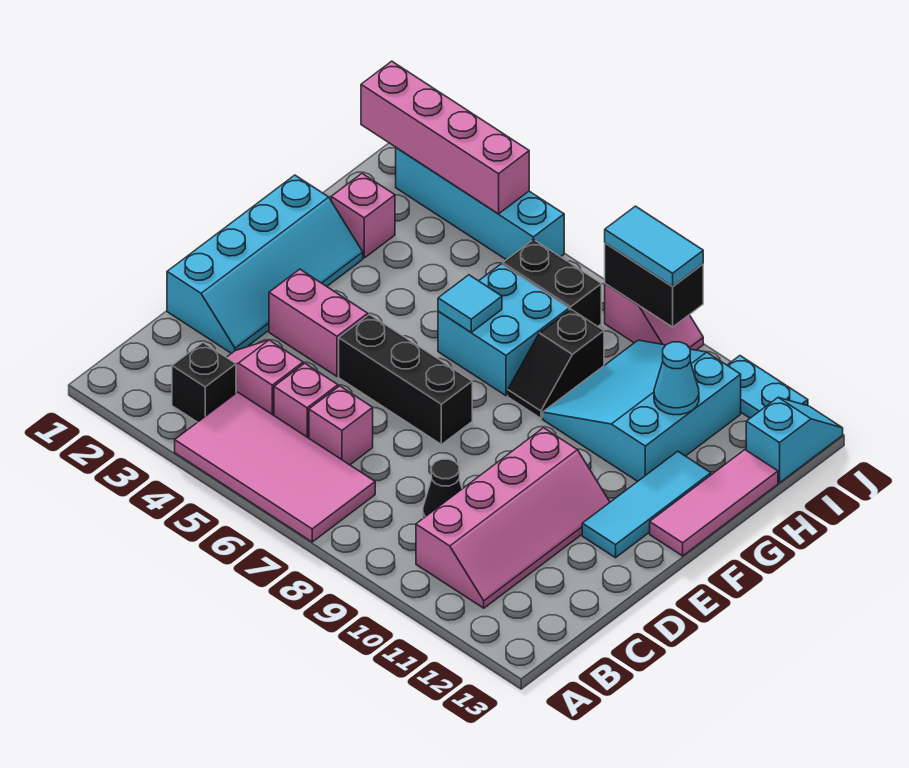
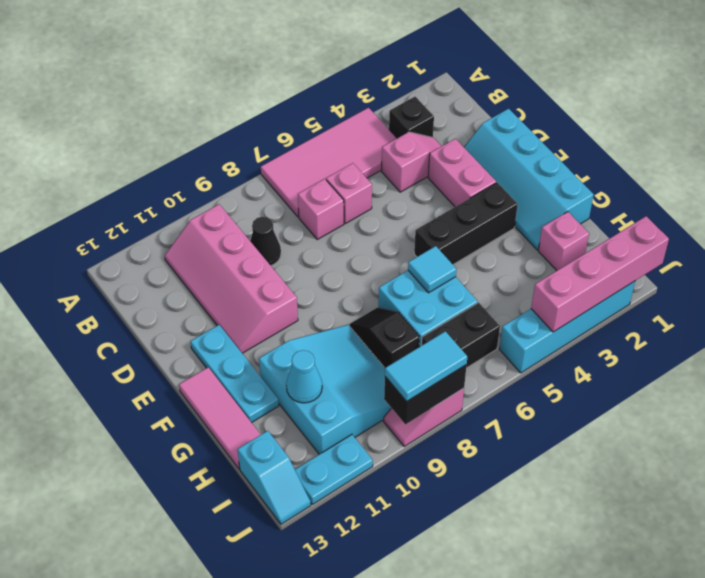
pink brick C5 level 1 -> pink brick C7 level 1
pink brick E3:E4 level 1 -> pink brick D3:E3 level 1
black brick E5:E7 level 1 -> black brick F3:F5 level 1
cyan tile E12:G12 level 1 -> cyan plate E12:G12 level 1

